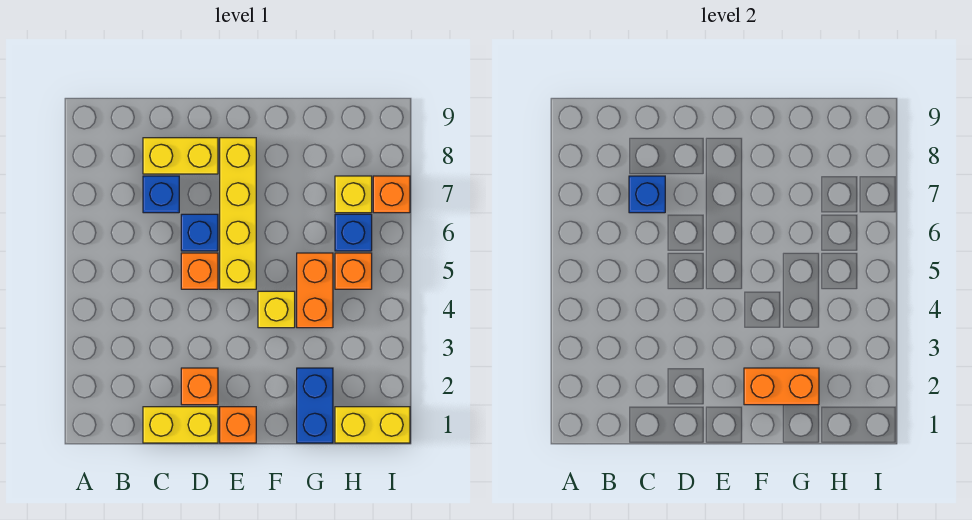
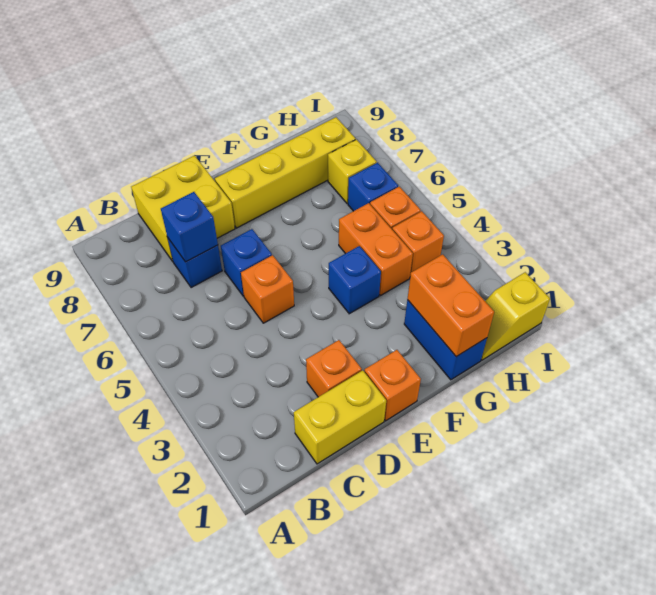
yellow brick C8:D8 level 1 -> yellow brick C8:D9 level 1
yellow brick E5:E8 level 1 -> yellow brick E8:H8 level 1
orange brick F2:G2 level 2 -> orange brick G1:G2 level 2
yellow brick F4 level 1 -> blue brick F4 level 1
yellow brick H1:I1 level 1 -> yellow slope H1:I1 level 1 top I
orange brick I7 level 1 -> orange brick H4 level 1

